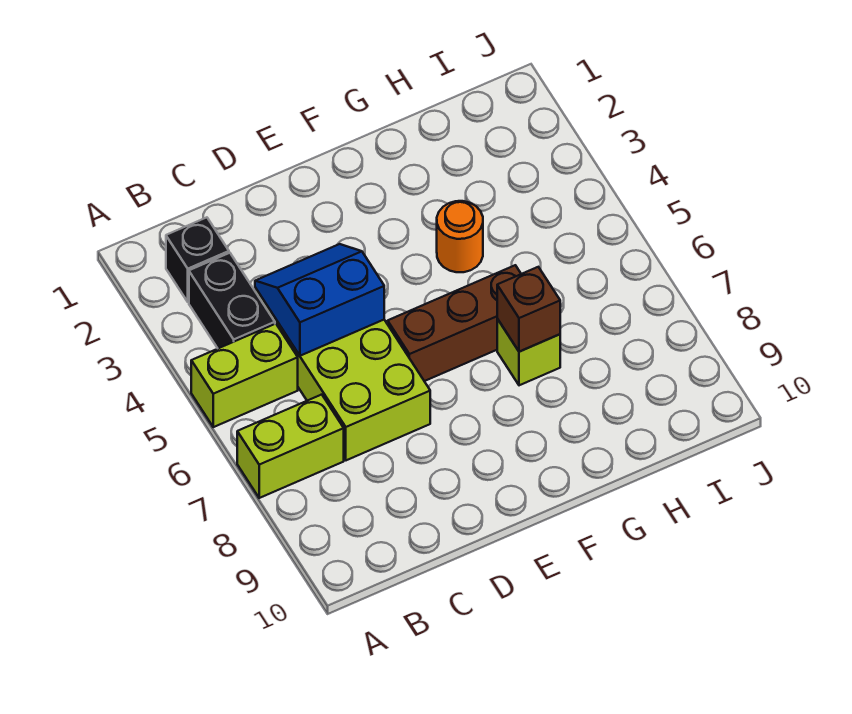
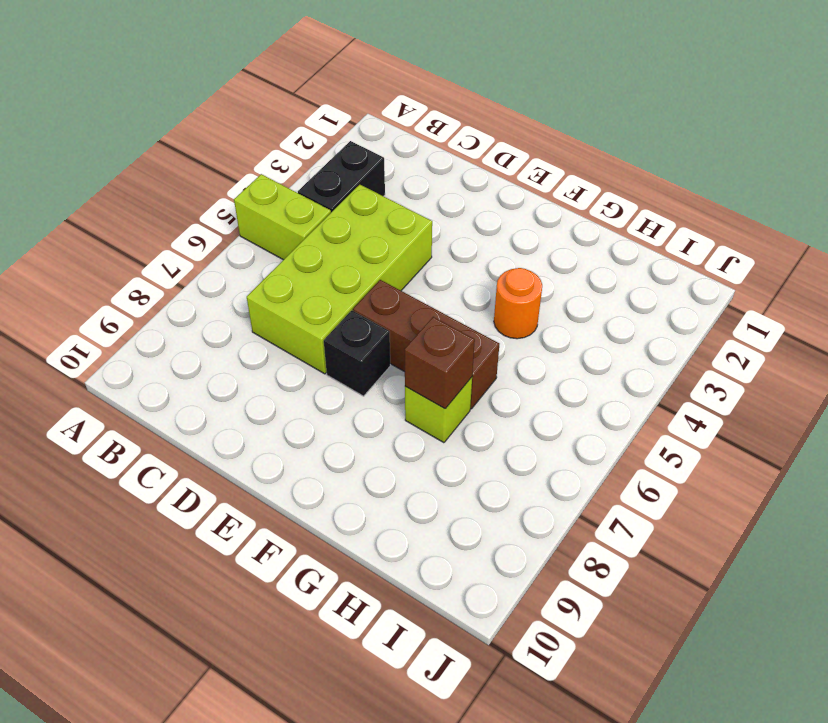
lime brick A7:B7 level 1 -> none
black brick B2 level 1 -> black brick E7 level 1
blue slope C4:D5 level 2 top 5 -> none

